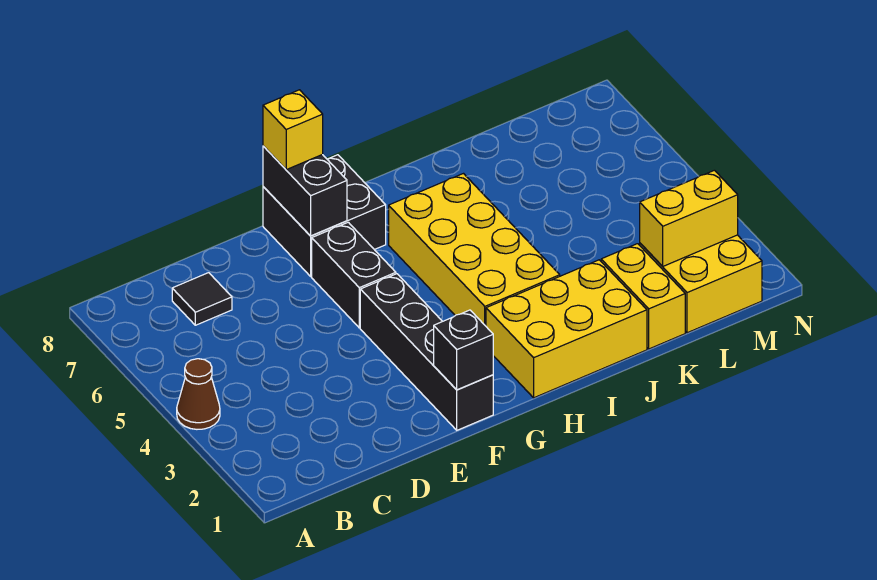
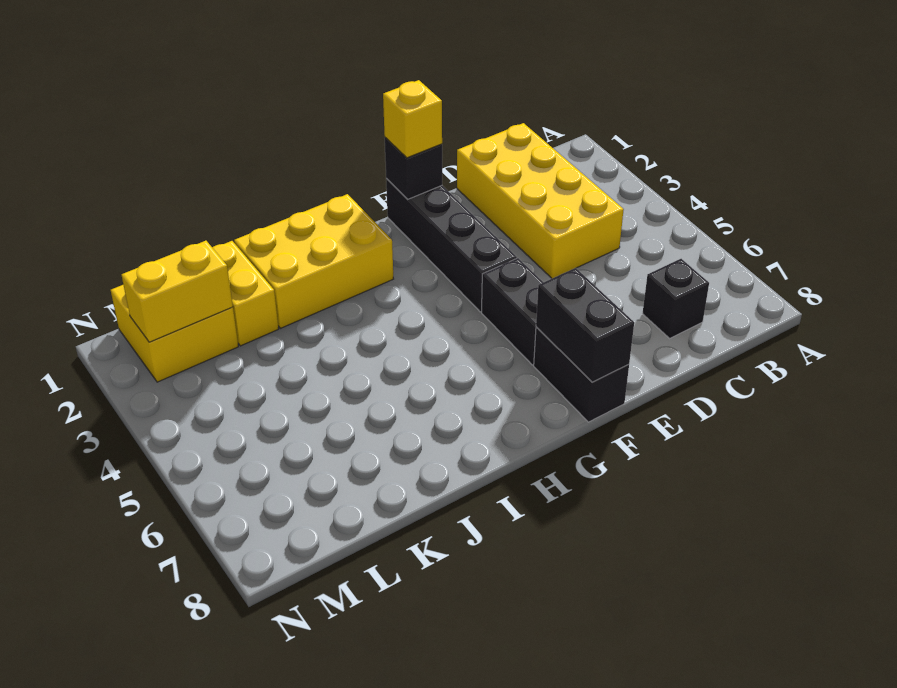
brown cone A4 level 1 -> none
black tile C7 level 1 -> black brick C7 level 1
black brick F7:G8 level 1 -> black brick F7:F8 level 1
yellow brick F8 level 3 -> yellow brick F1 level 3
yellow brick H3:I6 level 1 -> yellow brick C1:D4 level 1

